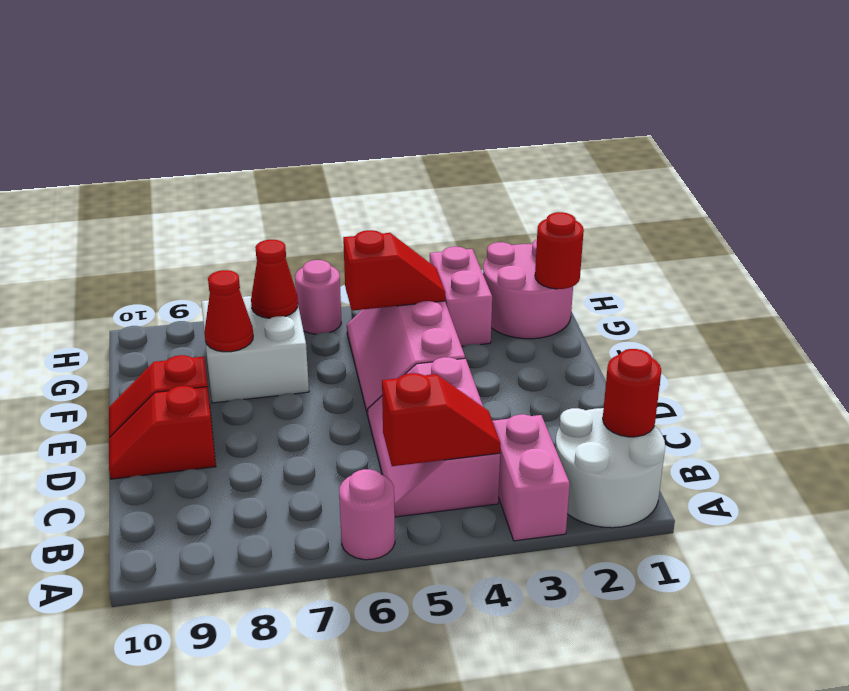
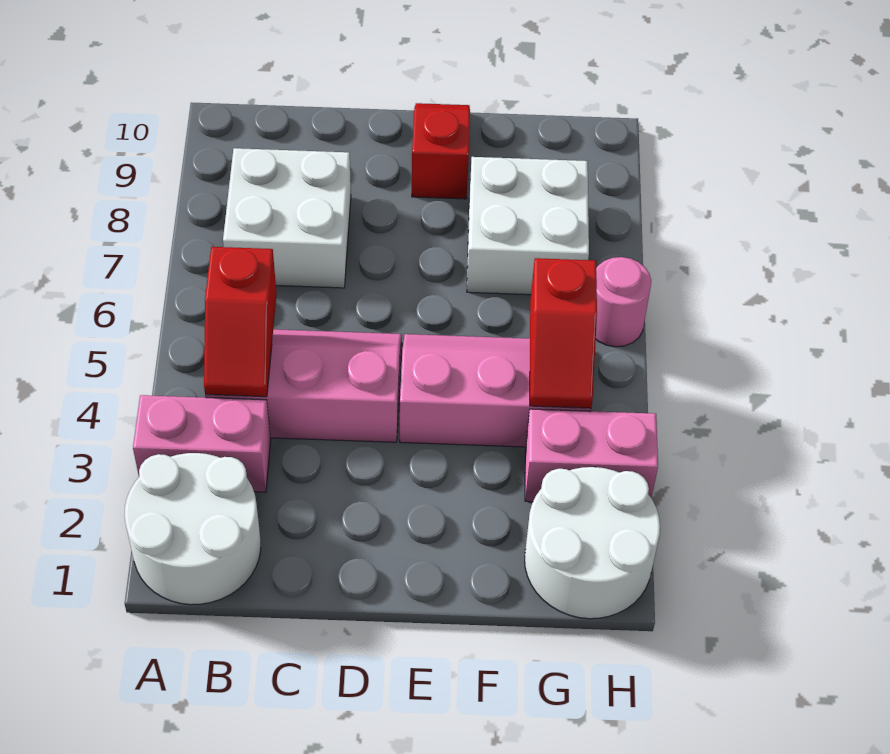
pink round brick A6 level 1 -> none
red round brick B1 level 2 -> none
none -> white brick B7:C8 level 1
red slope D9:D10 level 1 top 9 -> none
red cone F8 level 2 -> none
pink round brick G1:H2 level 1 -> white round brick G1:H2 level 1
red round brick G1 level 2 -> none
red cone G7 level 2 -> none

